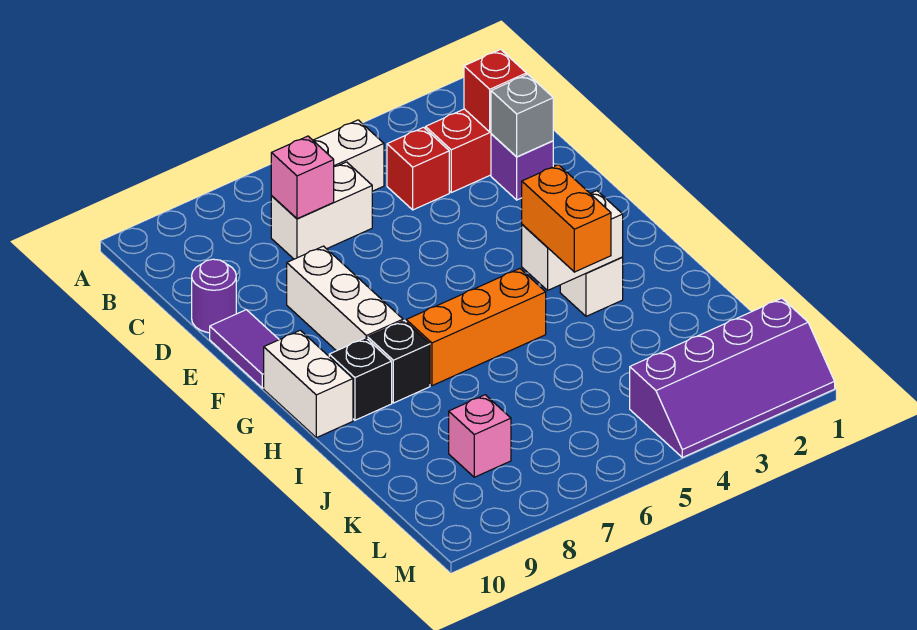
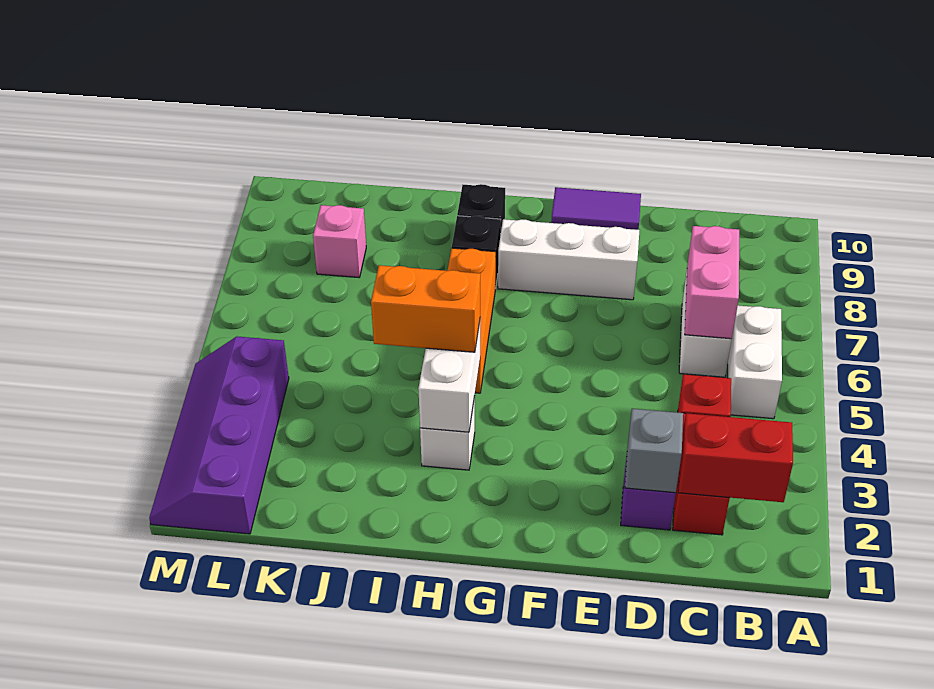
red brick C2 level 2 -> red brick B2:C2 level 2
pink brick C7 level 2 -> pink brick C6:C7 level 2
purple round brick D10 level 1 -> none
white brick G10:H10 level 1 -> none

